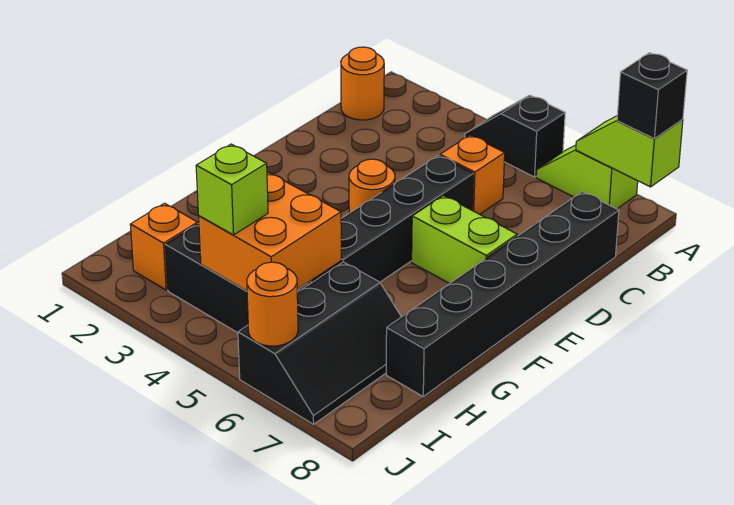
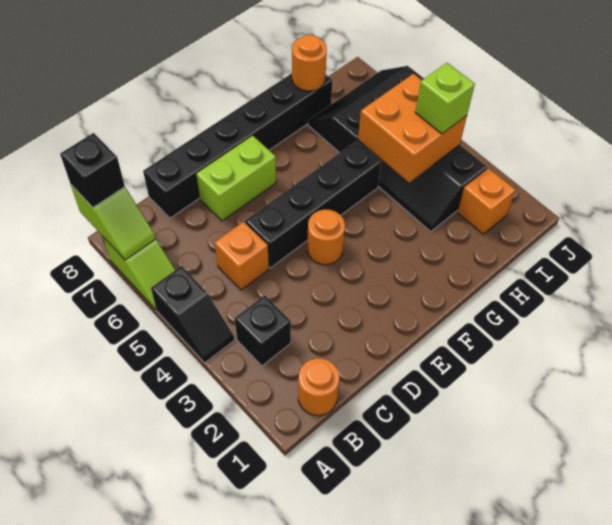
none -> black brick B3 level 1
lime brick E6:E7 level 1 -> lime brick D7:E7 level 1
orange round brick J6 level 2 -> orange round brick H8 level 2

